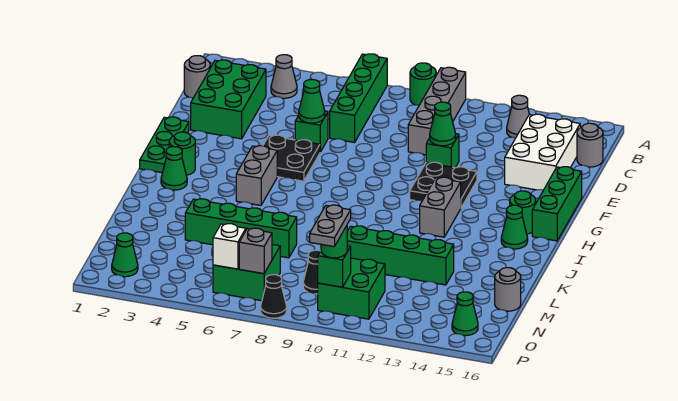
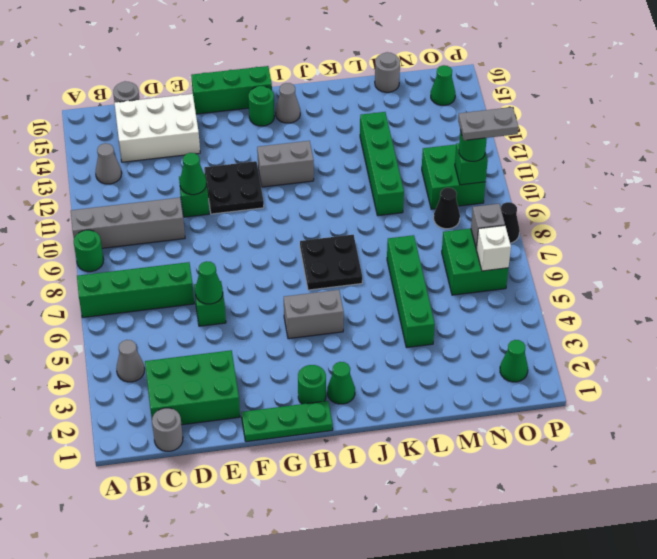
black plate F5:G6 level 1 -> black plate I7:J8 level 1
green cone I15 level 1 -> grey cone I15 level 1

